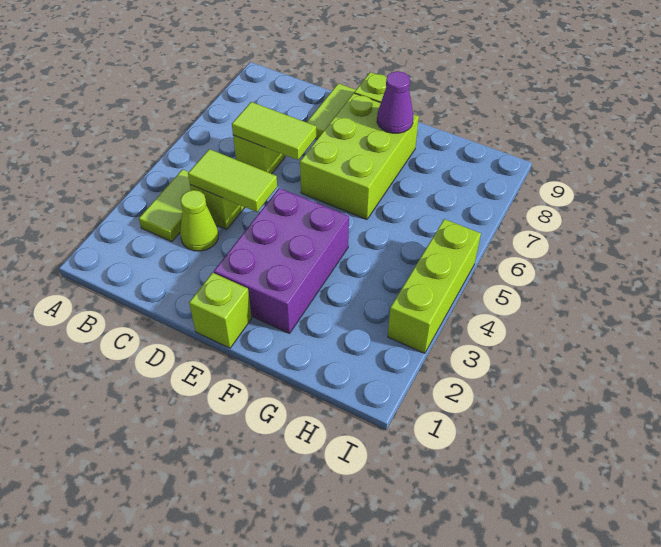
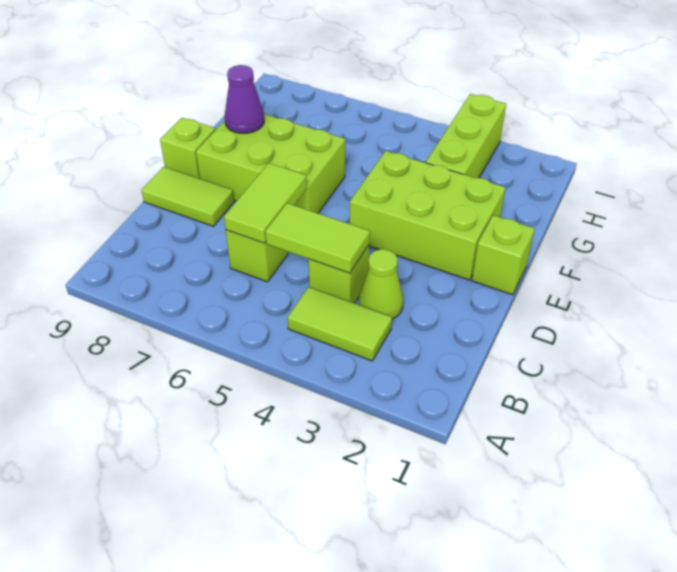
lime tile C4:D4 level 2 -> lime tile C4:C5 level 2
purple brick E2:F4 level 1 -> lime brick E2:F4 level 1
lime brick I3:I5 level 1 -> lime brick G3:I3 level 1

